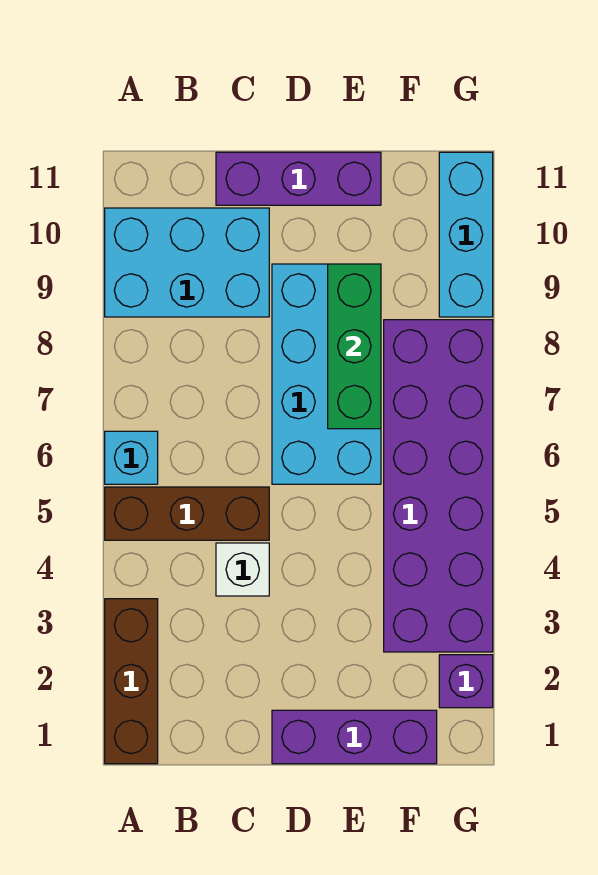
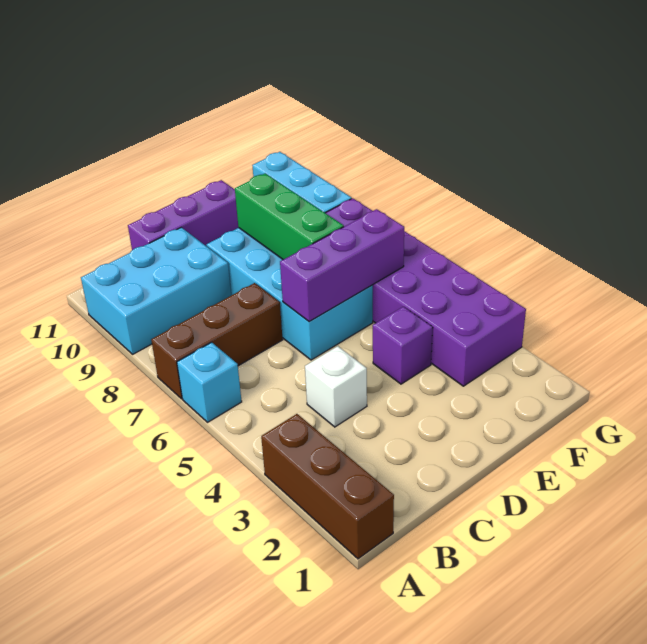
brown brick A5:C5 level 1 -> brown brick A7:C7 level 1
purple brick D1:F1 level 1 -> purple brick D6:F6 level 2
purple brick G2 level 1 -> purple brick E4 level 1

